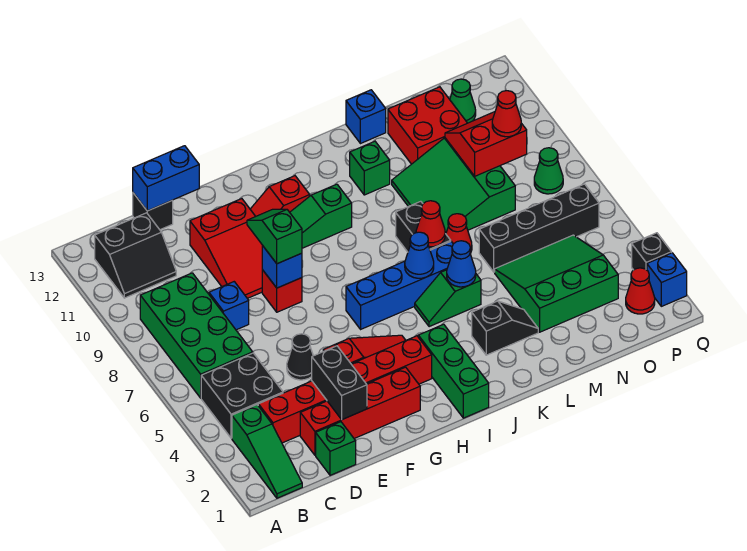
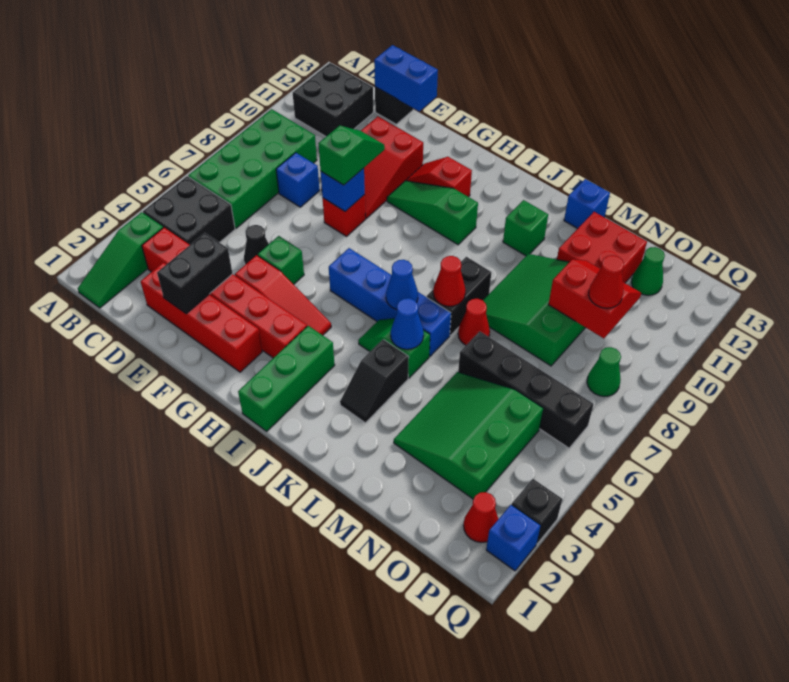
black slope B11:C12 level 1 top 12 -> black brick B11:C12 level 1
green brick D1 level 1 -> green brick F5 level 1
black slope K3:L3 level 1 top K -> black slope K3:K4 level 1 top 4
green slope M3:O5 level 1 top 3 -> green slope M3:O5 level 1 top O

